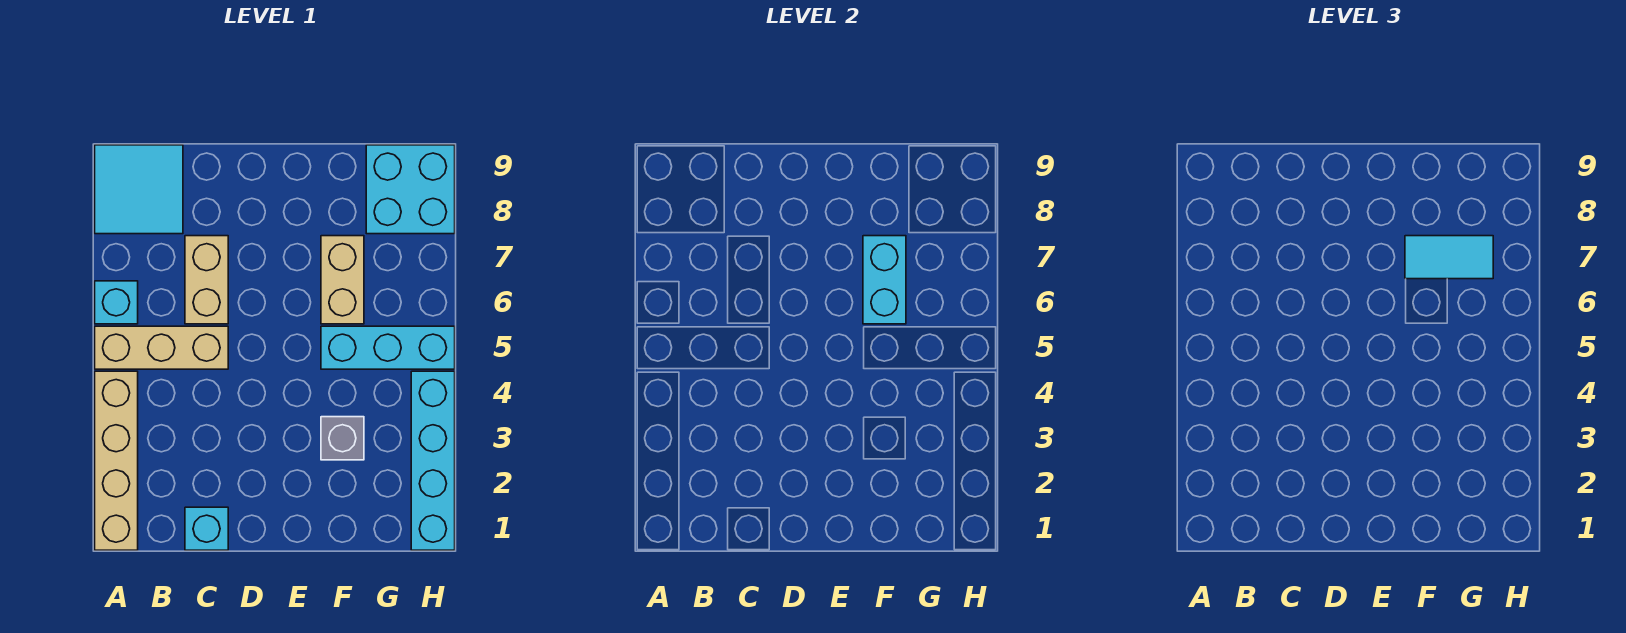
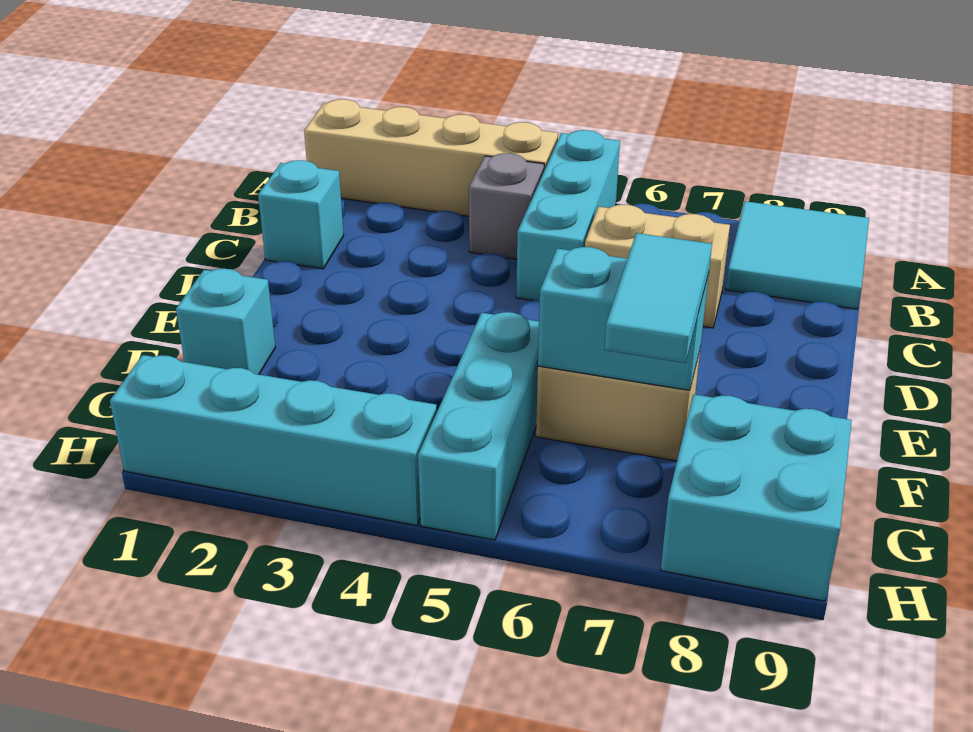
tan brick A5:C5 level 1 -> cyan brick A5:C5 level 1
cyan brick A6 level 1 -> cyan brick F1 level 1
grey brick F3 level 1 -> grey brick B4 level 1

